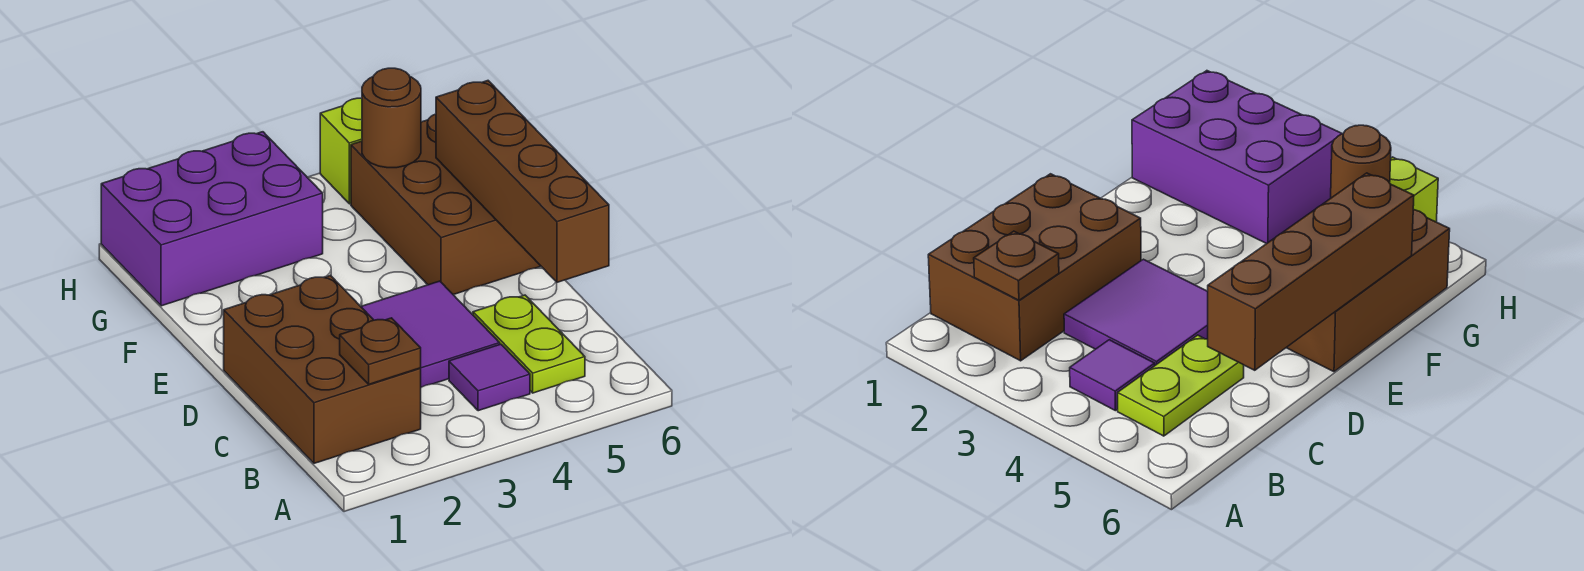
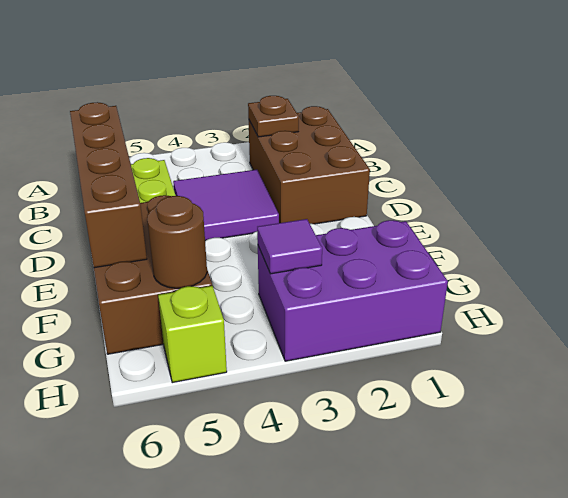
purple tile B4 level 1 -> purple tile G3 level 2

